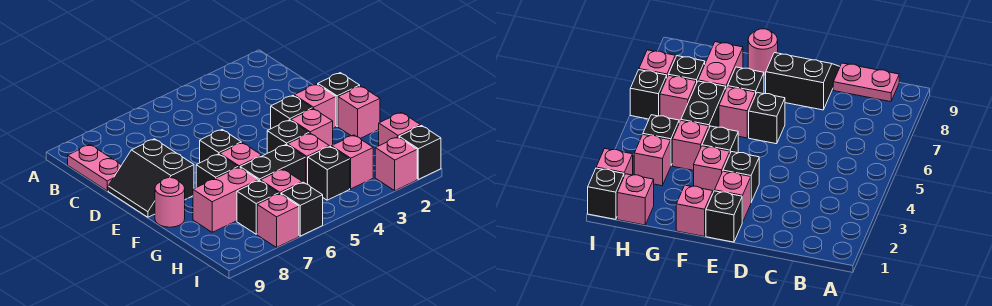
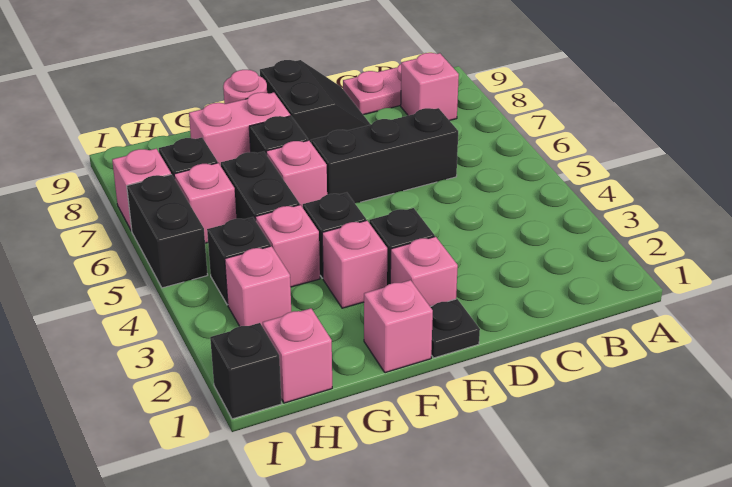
black slope D8:E9 level 1 top 8 -> black slope D8:E9 level 1 top E
black brick E1 level 1 -> black plate E1 level 1
black brick E6 level 1 -> black brick C6:E6 level 1
pink brick G7:G8 level 1 -> pink brick F8:G8 level 1
pink brick I2 level 1 -> pink brick B8 level 1
black brick I6 level 1 -> black brick I5:I6 level 1

